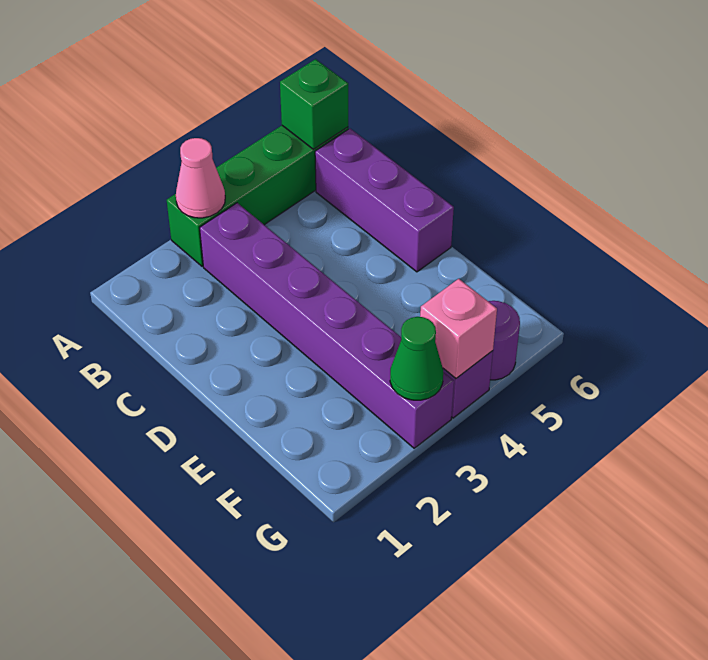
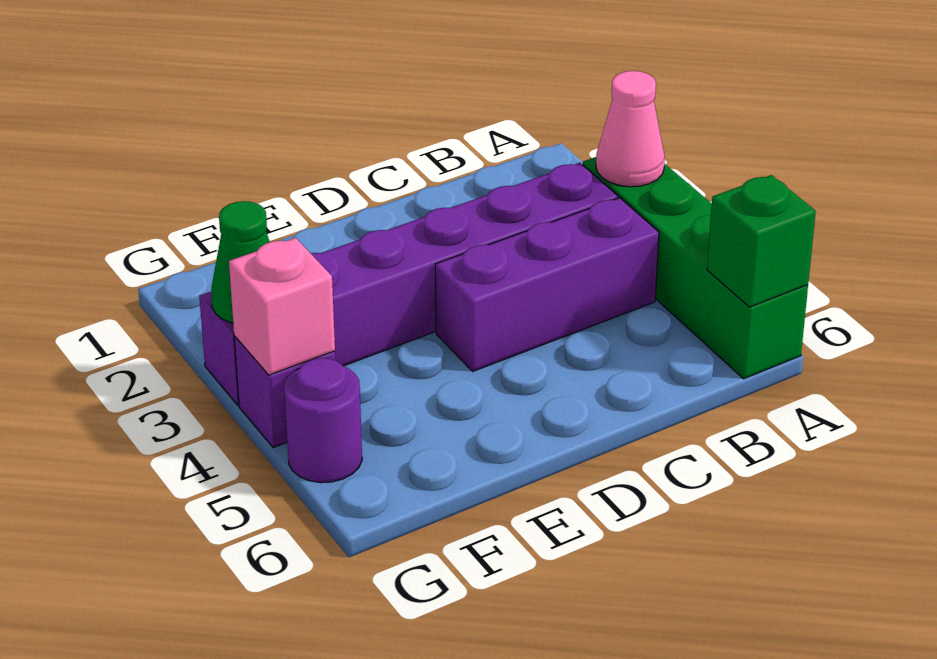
purple brick B6:D6 level 1 -> purple brick B4:D4 level 1

